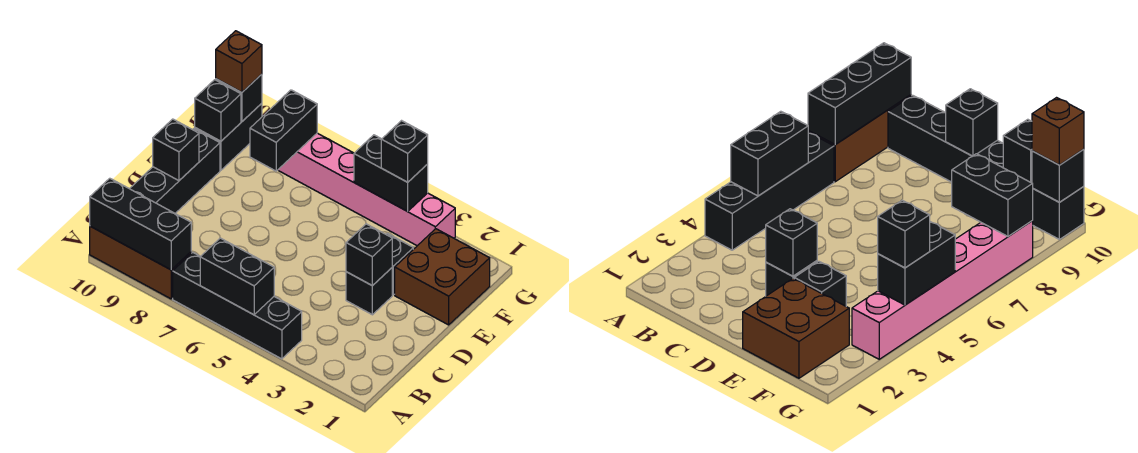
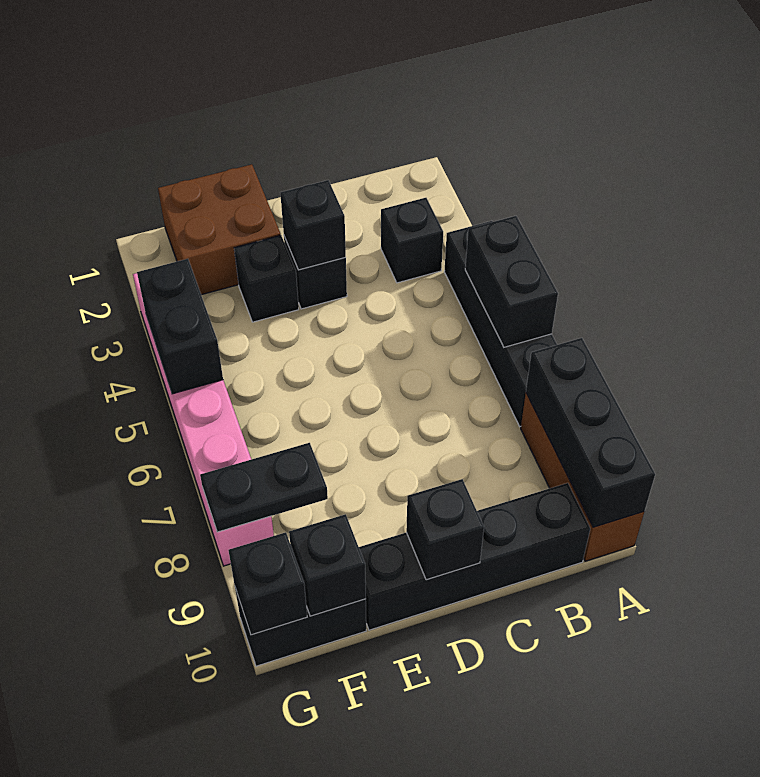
black brick F8:G8 level 2 -> black plate F8:G8 level 2
black brick G4 level 3 -> black brick B3 level 1
brown brick G10 level 3 -> none

